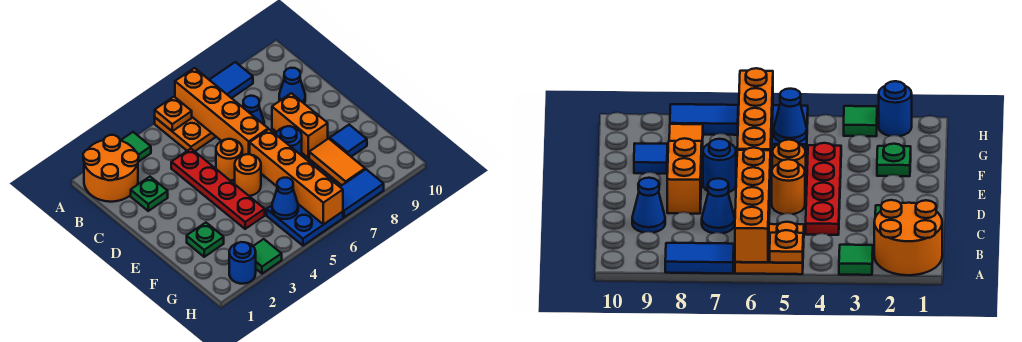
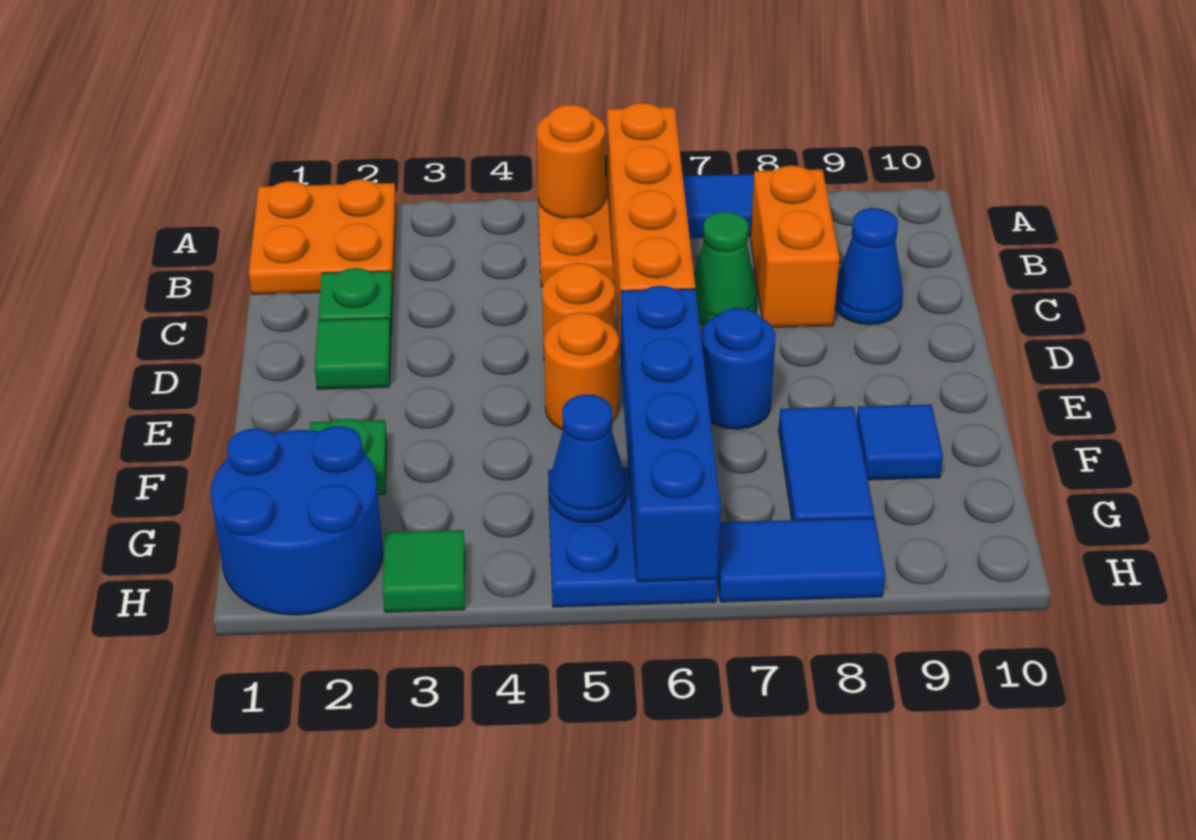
orange round brick A1:B2 level 1 -> orange plate A1:B2 level 1
green tile A3 level 1 -> green tile D2 level 1
orange plate A5 level 2 -> orange round brick A5 level 2
red plate C4:F4 level 1 -> none
blue cone C7 level 1 -> green cone C7 level 1
orange brick D8:E8 level 1 -> orange brick B8:C8 level 1
orange brick E6:H6 level 2 -> blue brick E6:H6 level 2
orange tile F8:G8 level 1 -> blue tile F8:G8 level 1
blue round brick H2 level 1 -> blue round brick G1:H2 level 1

